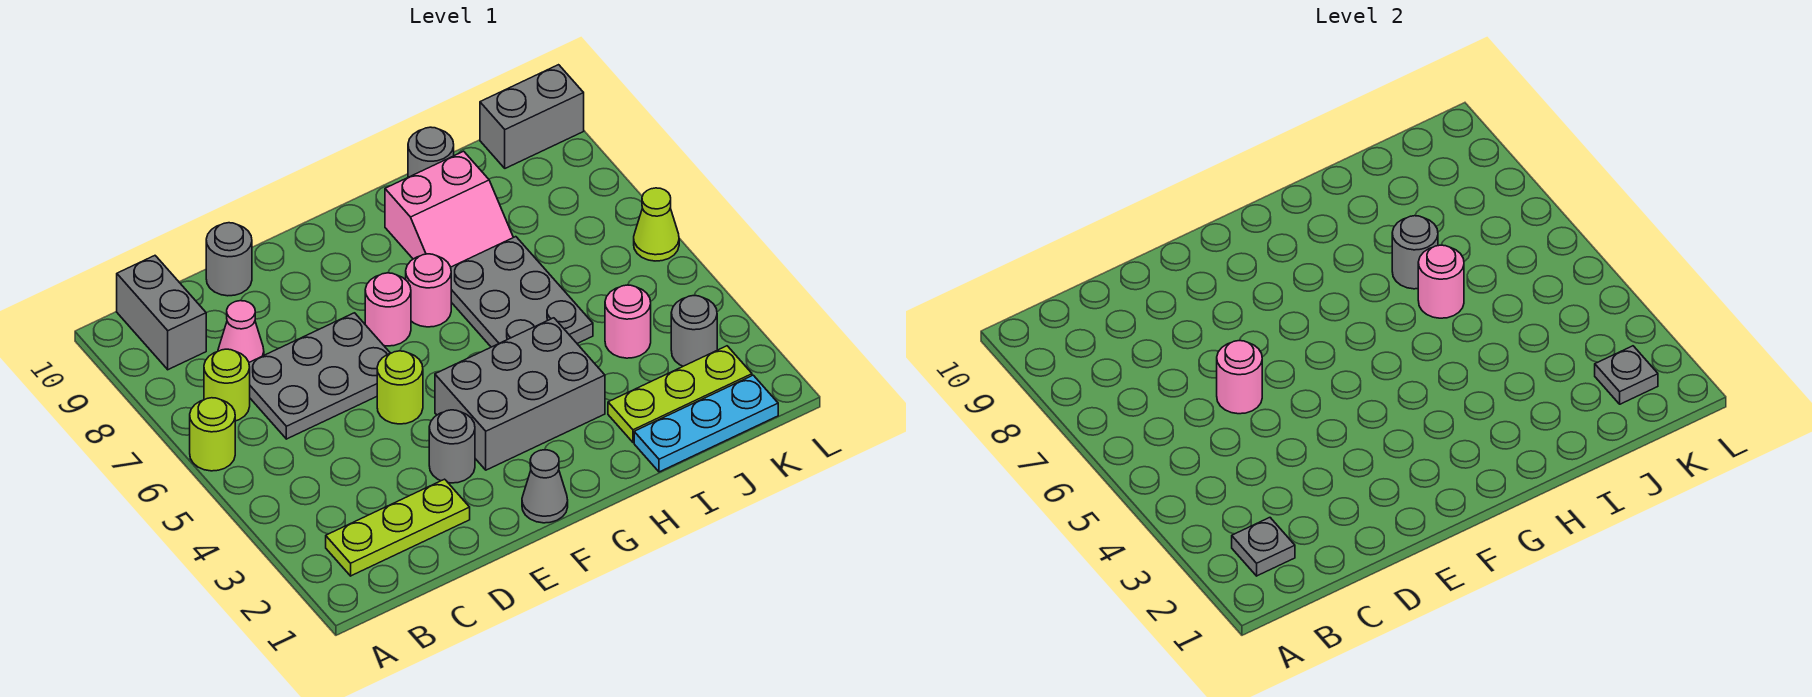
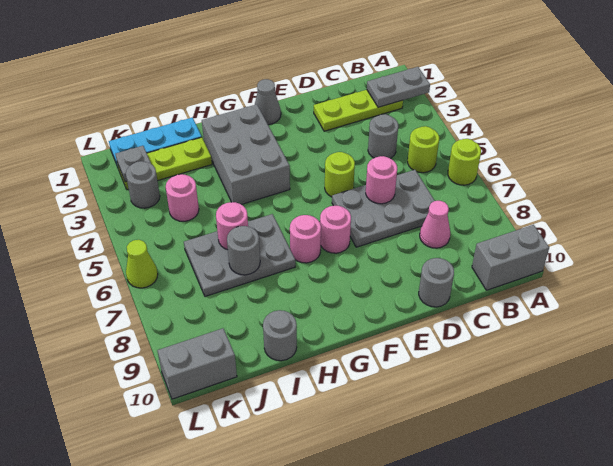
grey plate B2 level 2 -> grey plate A2:B2 level 2
lime round brick B7 level 1 -> lime round brick B5 level 1
grey brick B9:B10 level 1 -> grey brick A10:B10 level 1
grey round brick E3 level 1 -> grey round brick C4 level 1
grey brick F3:H4 level 1 -> grey brick G2:H4 level 1
grey plate H5:I7 level 1 -> grey plate H6:J7 level 1
pink slope H8:I9 level 1 top 9 -> none

